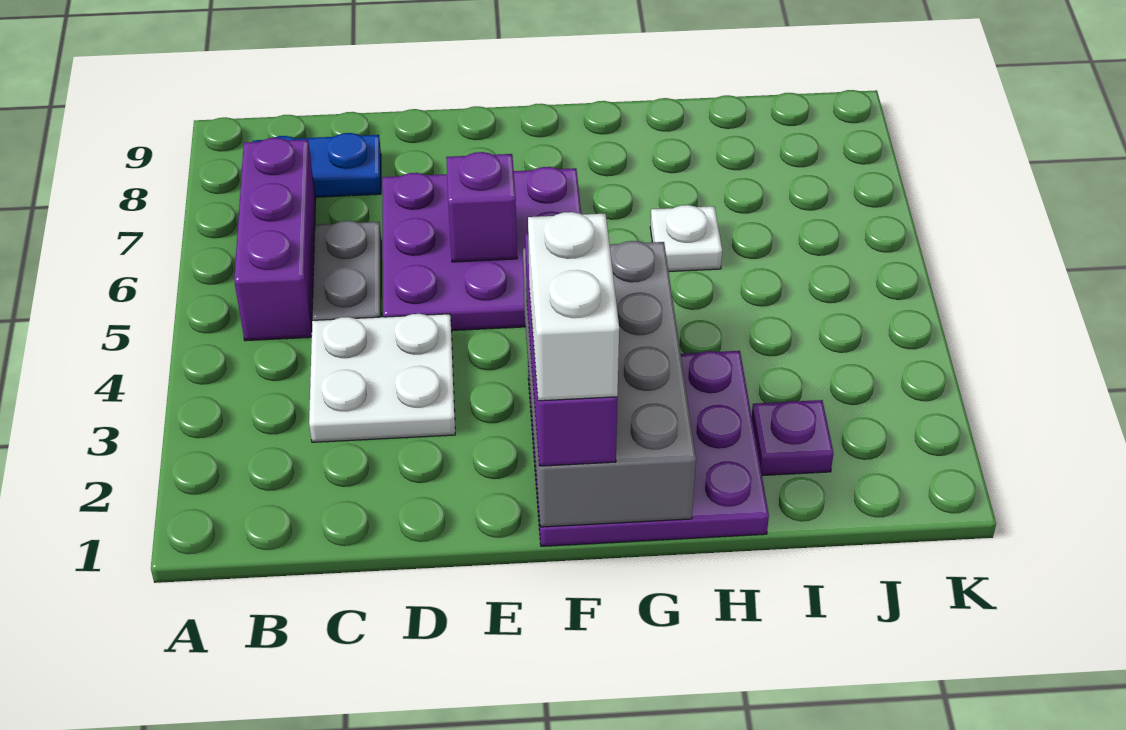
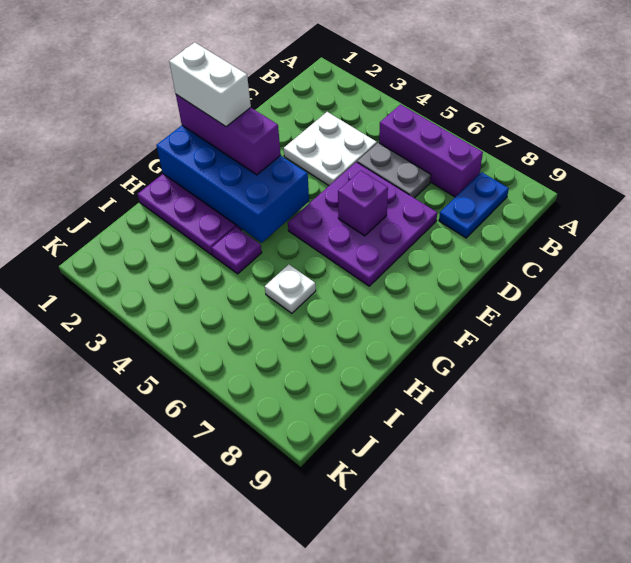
grey brick F1:G4 level 2 -> blue brick F1:G4 level 2
purple plate I2 level 1 -> purple plate H4 level 1

